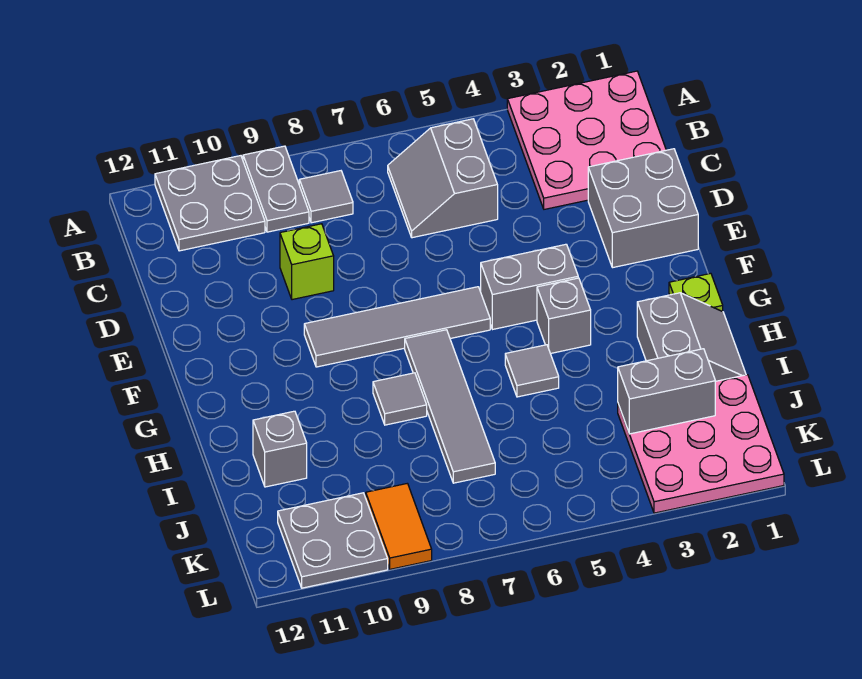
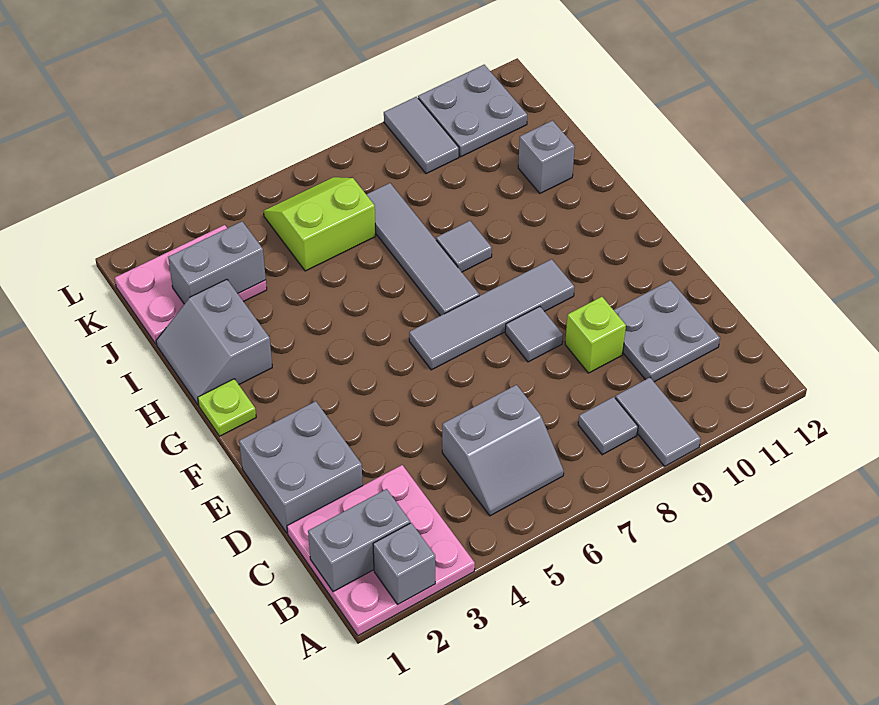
grey plate A9:B9 level 1 -> grey tile A9:B9 level 1
grey plate A10:B11 level 1 -> grey plate C10:D11 level 1
grey slope B5:C6 level 1 top 5 -> grey slope B5:C6 level 1 top C
grey brick F4:F5 level 1 -> grey brick B1:B2 level 2
grey brick G4 level 1 -> grey brick A2 level 2
grey tile H5 level 1 -> grey tile E8 level 1
pink plate J1:L3 level 1 -> pink plate J1:K3 level 1
none -> lime slope J5:K6 level 1 top J
orange tile K9:L9 level 1 -> grey tile K9:L9 level 1

